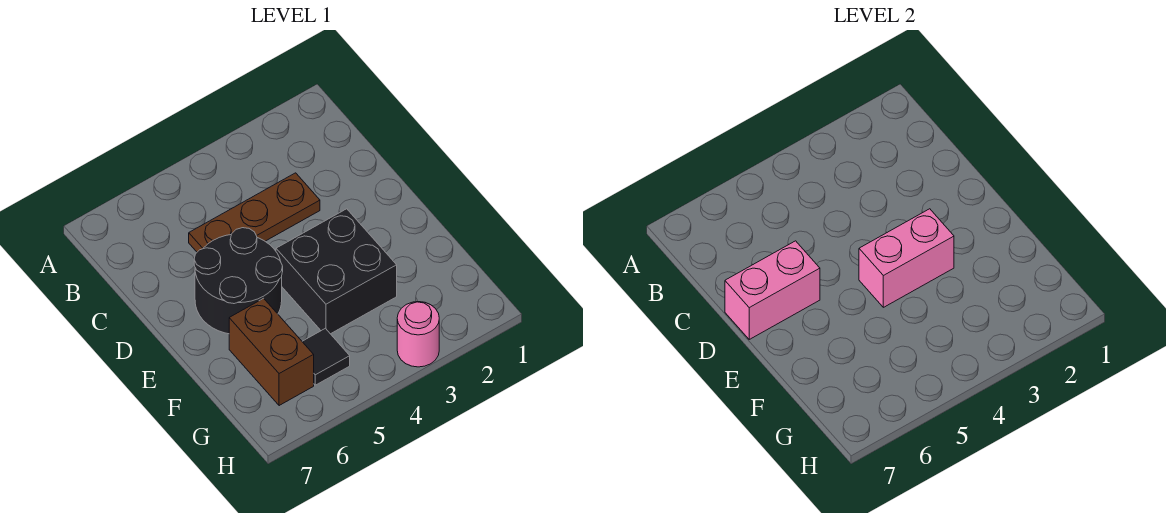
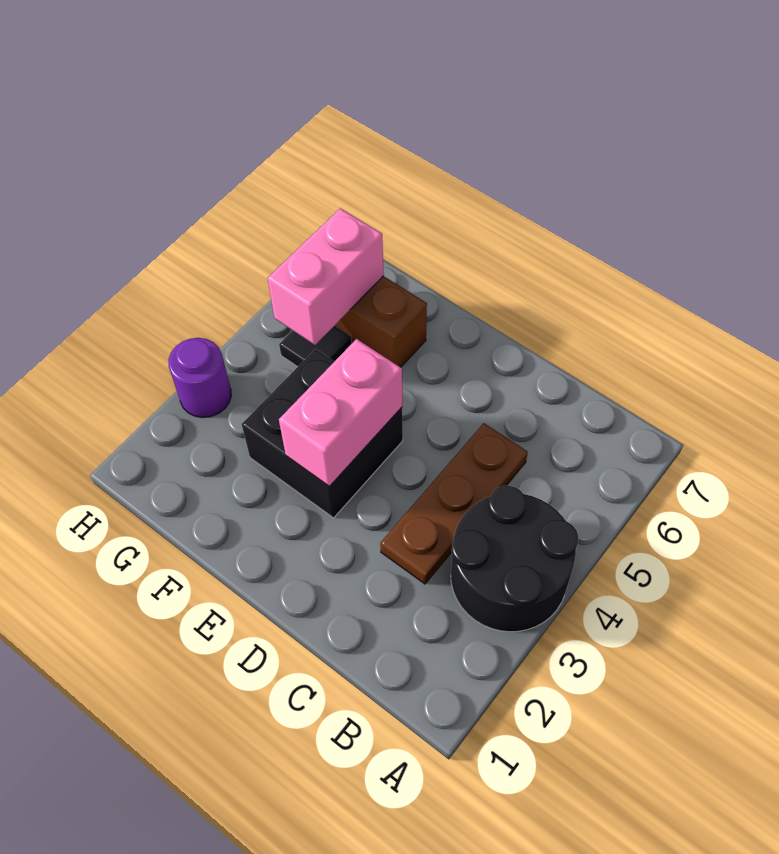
black round brick D5:E6 level 1 -> black round brick A3:B4 level 1
pink brick D6:D7 level 2 -> pink brick G5:G6 level 2
pink round brick H3 level 1 -> purple round brick H3 level 1

